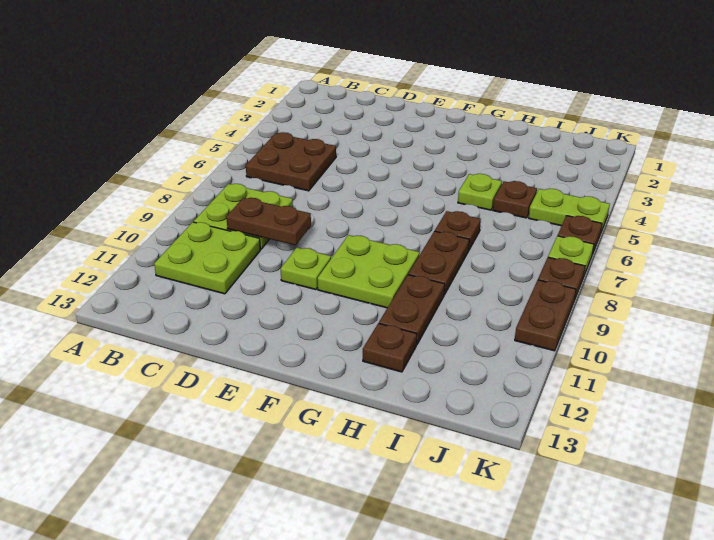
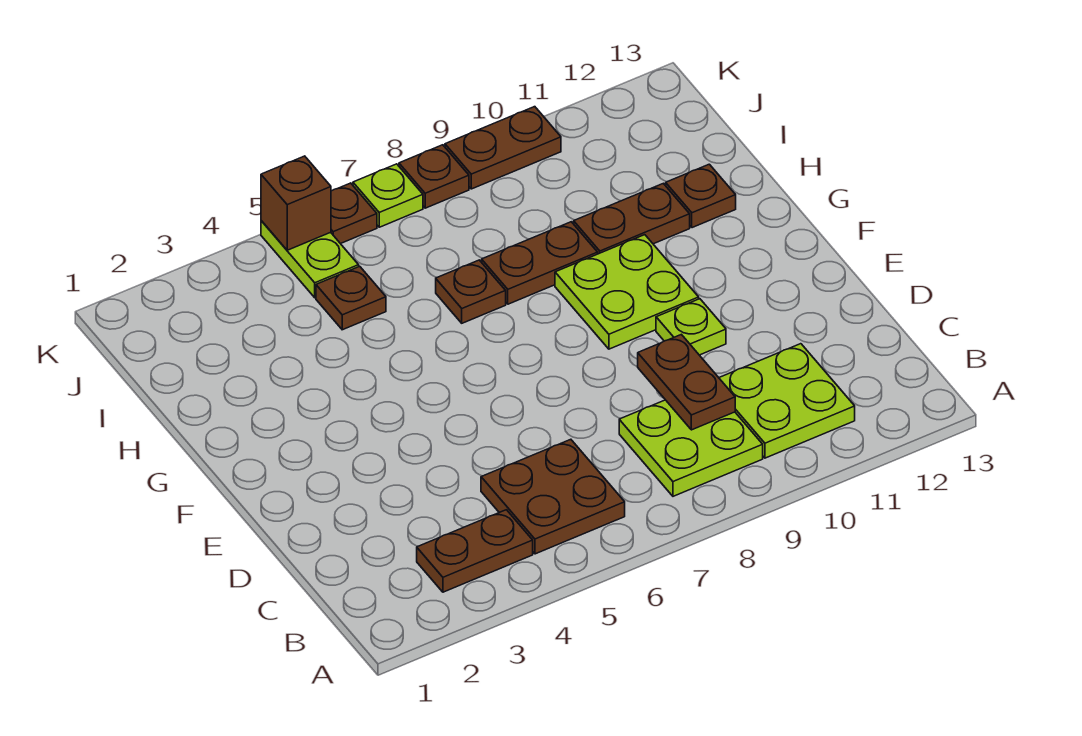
none -> brown plate B3:B4 level 1
lime plate H5 level 1 -> none
none -> brown brick K5 level 2

